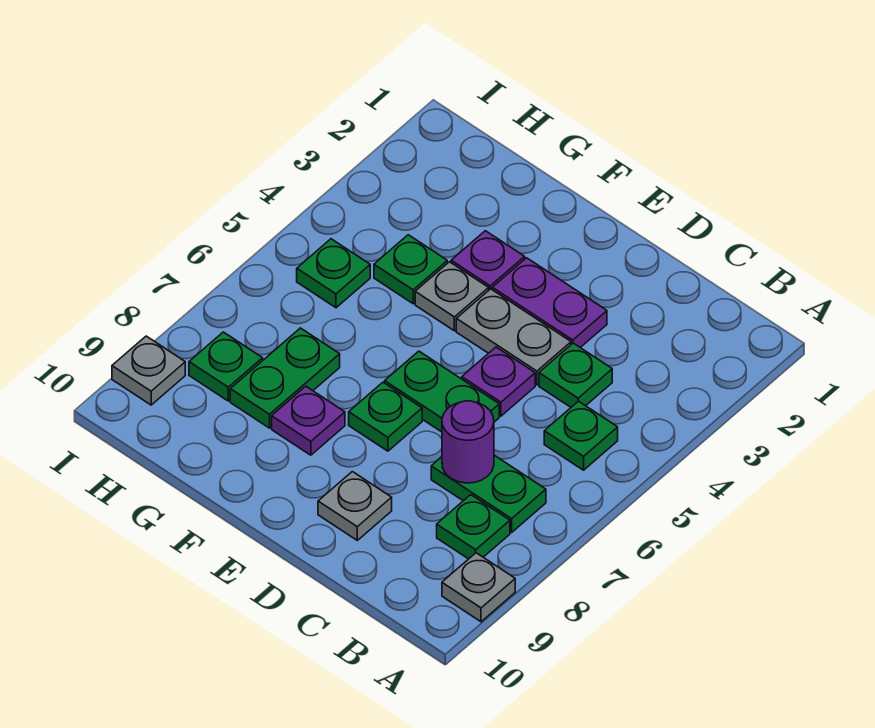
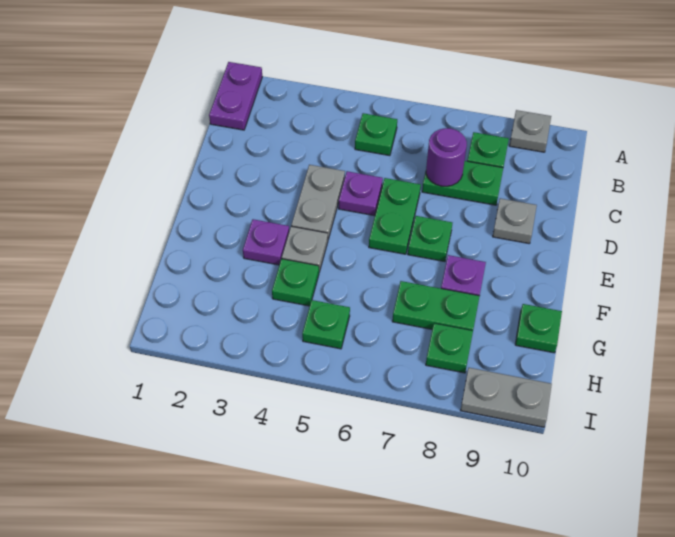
green plate B7:C7 level 1 -> green plate C7:C8 level 1
green plate C4 level 1 -> green plate G10 level 1
purple plate D3:E3 level 1 -> purple plate A1:B1 level 1
grey plate I9 level 1 -> grey plate I9:I10 level 1

